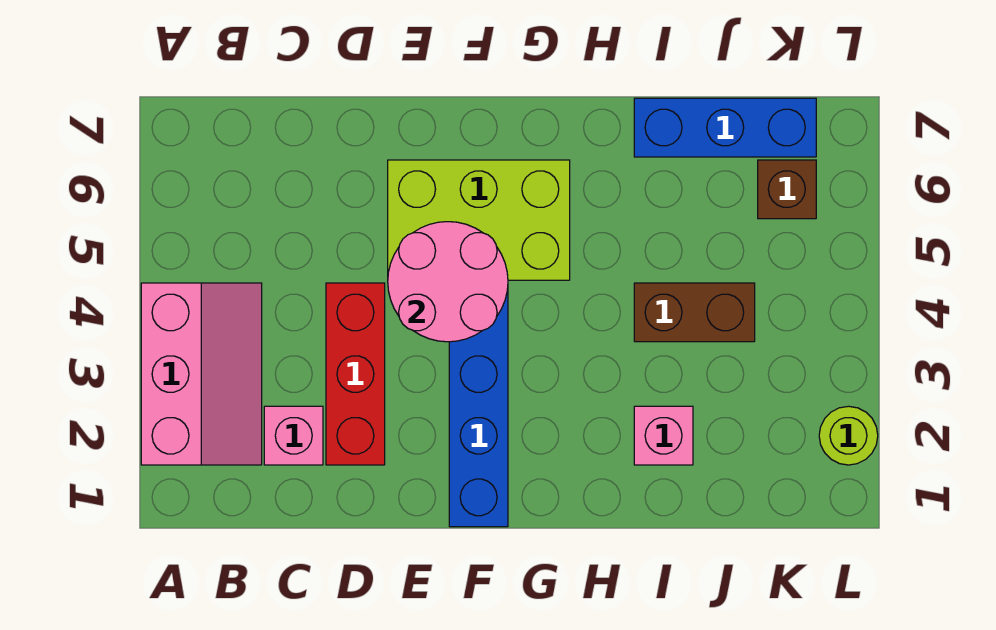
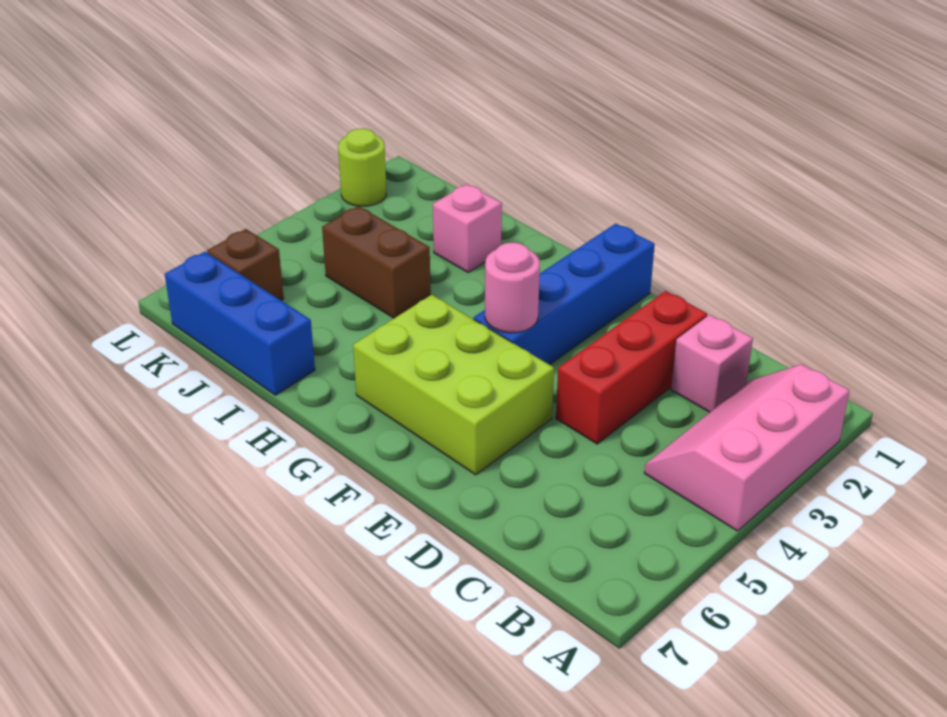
pink round brick E4:F5 level 2 -> pink round brick F4 level 2

